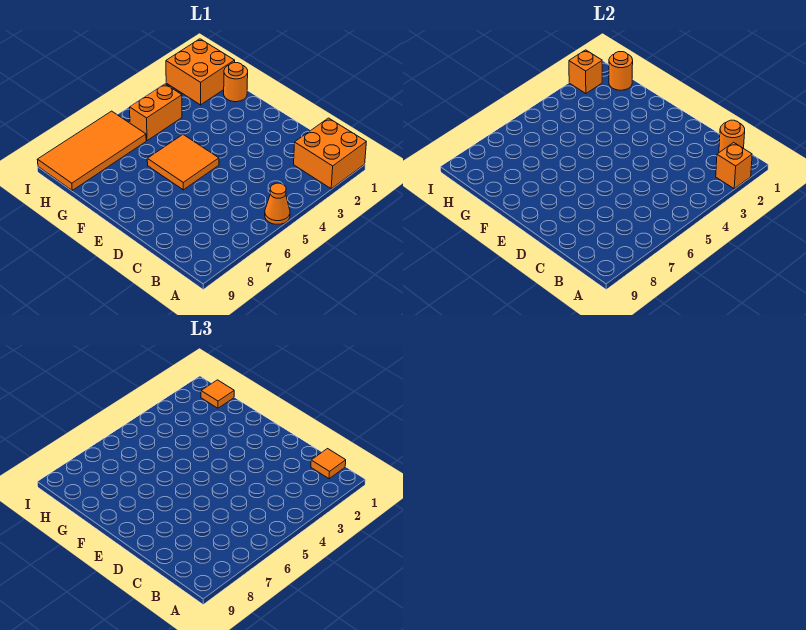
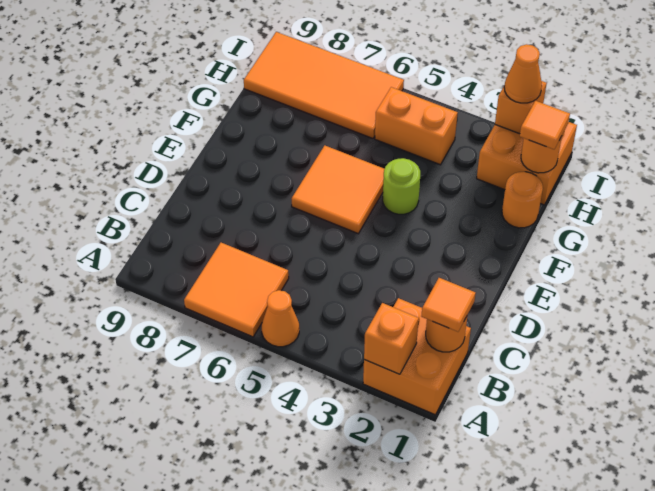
none -> orange tile A6:B7 level 1
none -> lime round brick F4 level 1
none -> orange cone I2 level 3

